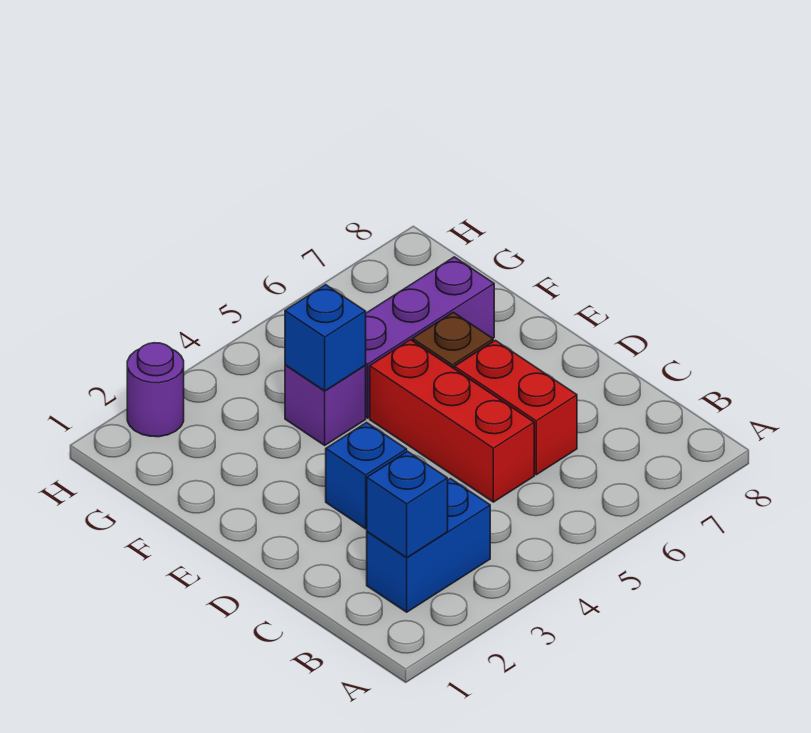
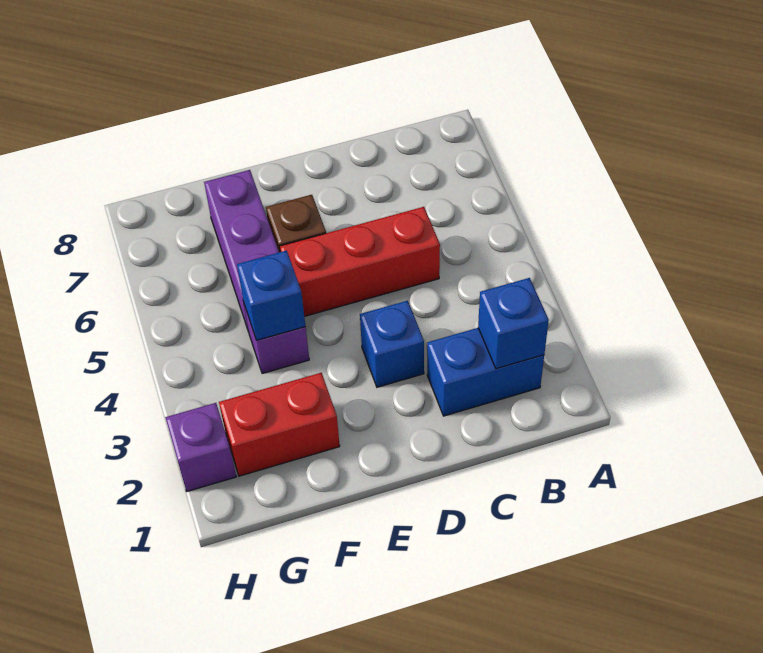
blue brick B2:B3 level 1 -> blue brick B2:C2 level 1
red brick C6:D6 level 1 -> red brick F2:G2 level 1
purple round brick H2 level 1 -> purple brick H2 level 1

